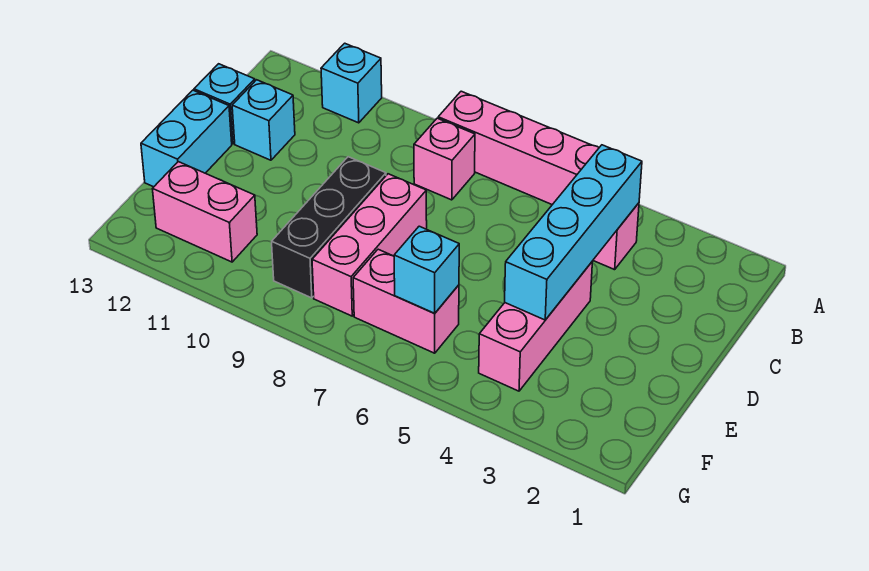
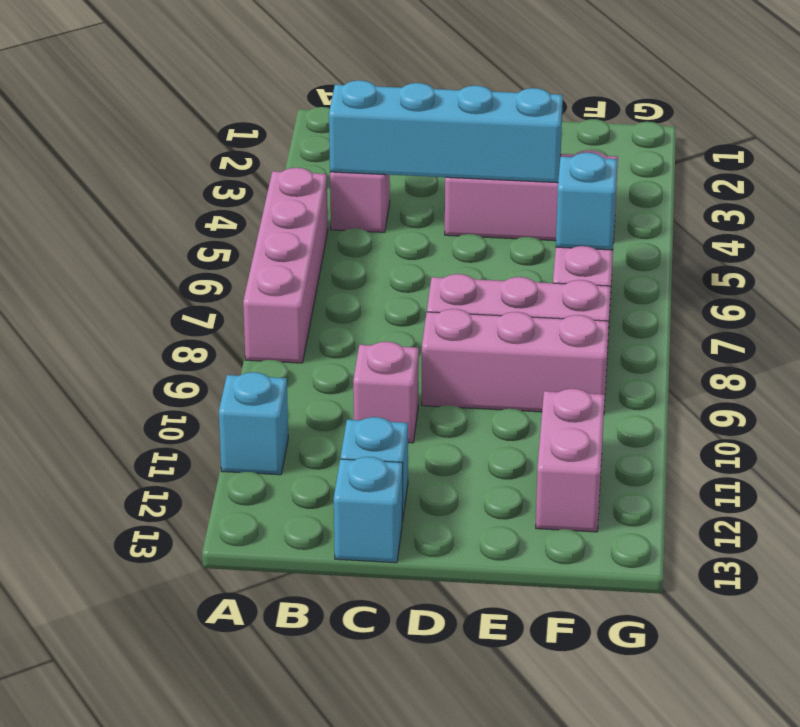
pink brick B8 level 1 -> pink brick C10 level 1
black brick D9:F9 level 1 -> pink brick D9:F9 level 1
cyan brick D13:E13 level 1 -> none

